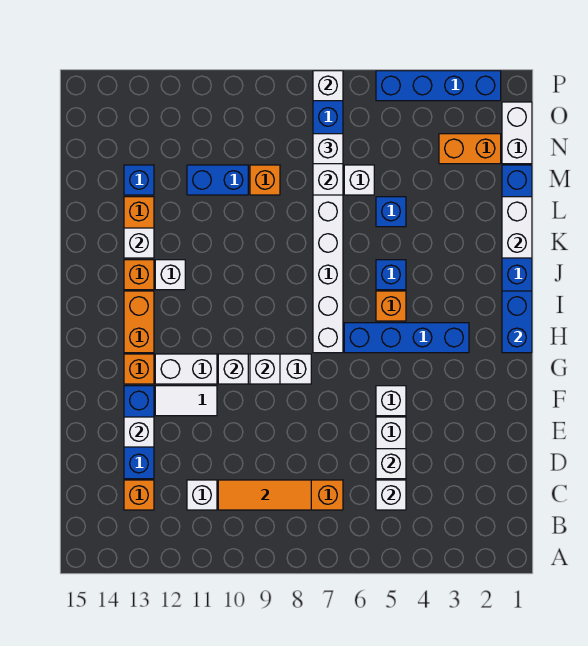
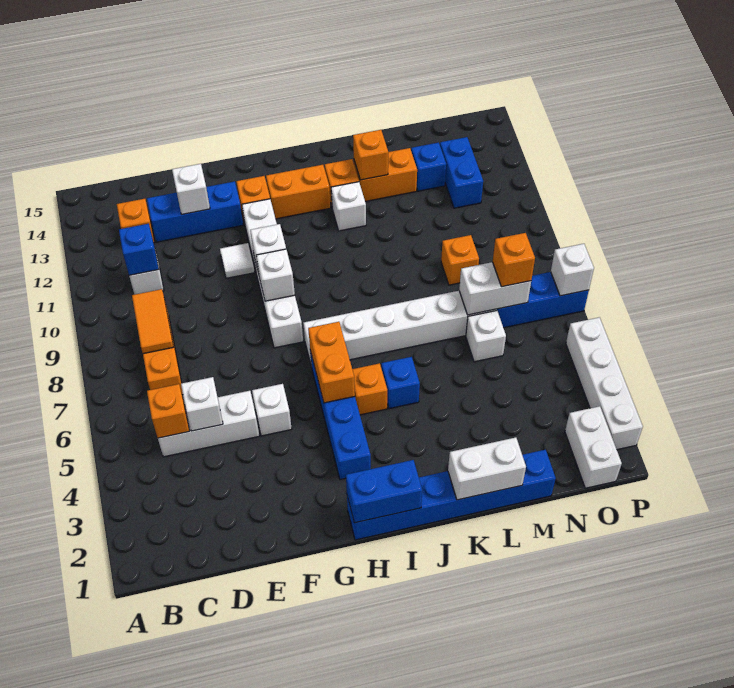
white brick C5 level 2 -> orange brick C5 level 2
orange tile C8:C10 level 2 -> orange tile C8:C9 level 2
white tile F11:F12 level 1 -> white tile F11 level 1
white brick K13 level 2 -> orange brick K13 level 2
blue brick L5 level 1 -> blue brick C11 level 2
blue brick M10:M11 level 1 -> blue brick N12:N13 level 1
white brick N1:O1 level 1 -> white brick O1:O2 level 1
orange brick N2:N3 level 1 -> orange brick H5:H6 level 2
white brick N7 level 3 -> orange brick N7 level 3
blue brick P2:P5 level 1 -> white brick P2:P5 level 1

